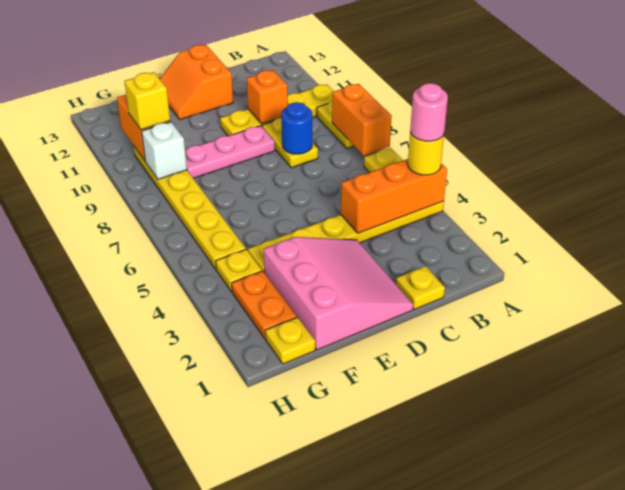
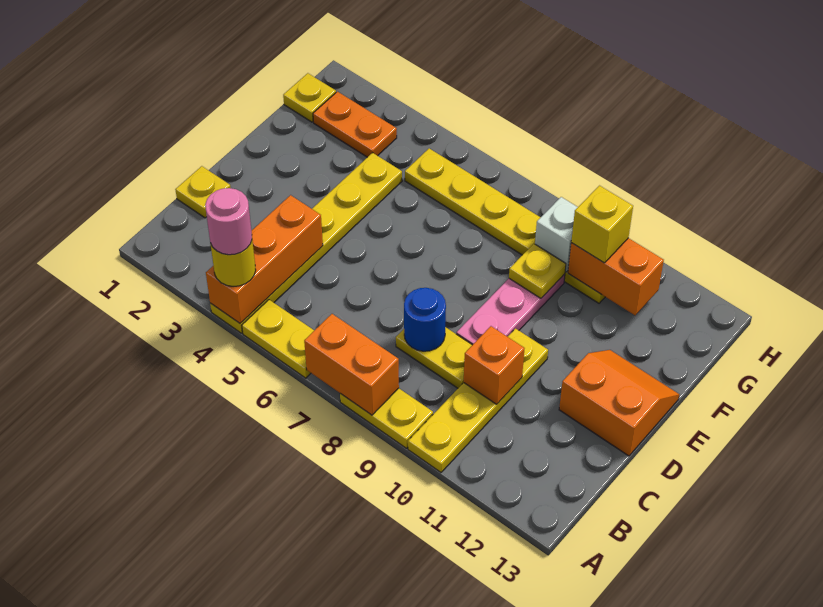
pink slope D1:F3 level 1 top F -> none
yellow plate G4 level 1 -> yellow plate F9 level 2

